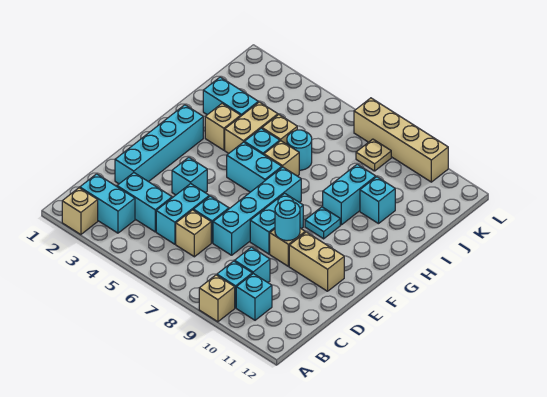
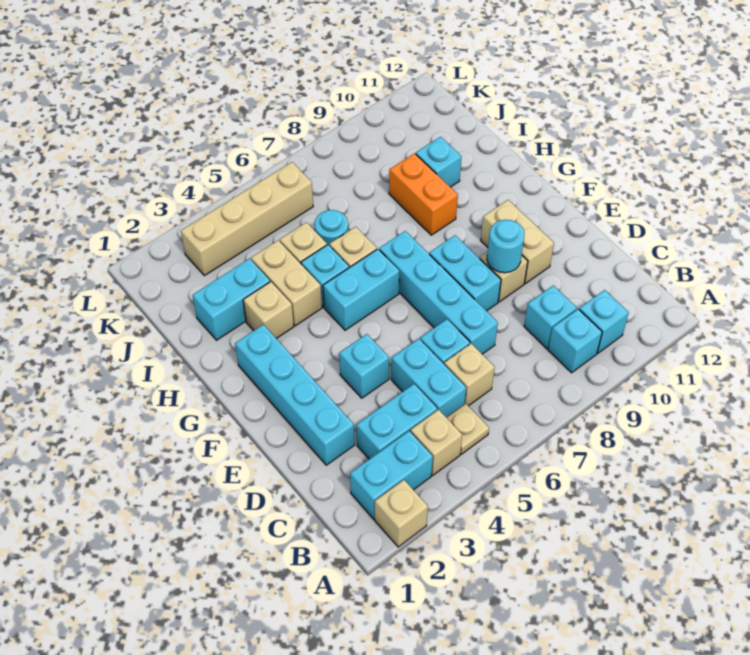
tan brick A9 level 1 -> tan brick B4 level 1
tan brick E10:E11 level 1 -> tan brick E10:F10 level 1
cyan plate G9 level 1 -> none
cyan brick H9:I9 level 1 -> orange brick H9:I9 level 1
tan plate K8 level 1 -> tan plate B5 level 1
tan brick L7:L10 level 1 -> tan brick K3:K6 level 1

